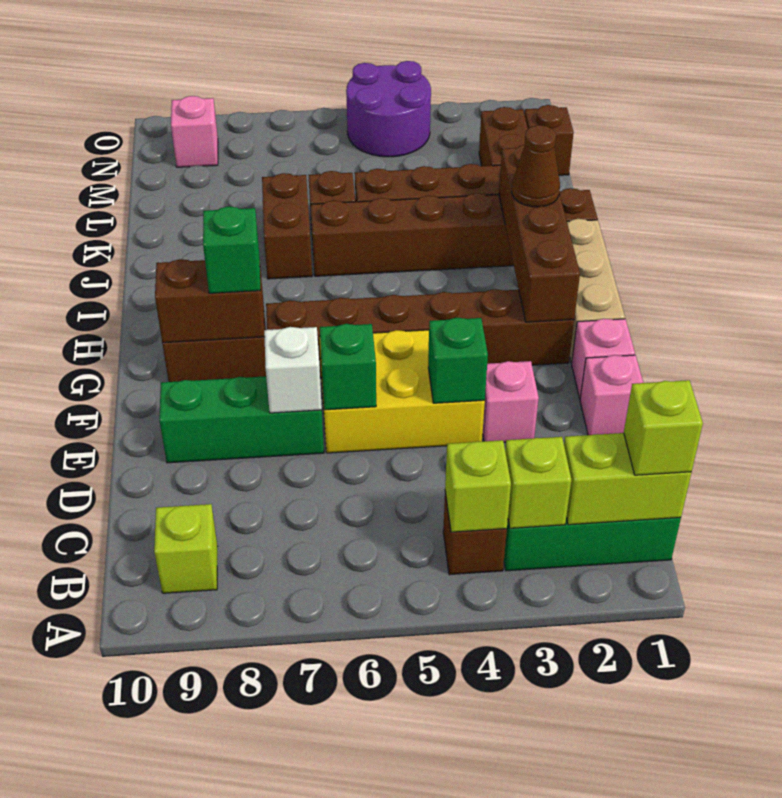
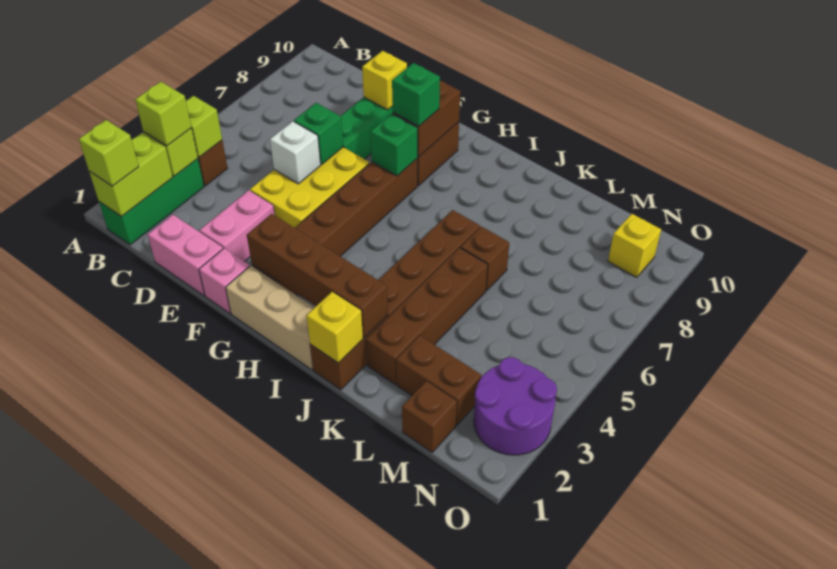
lime brick B9 level 1 -> lime brick B3 level 3
pink brick E1 level 1 -> pink brick D1:E1 level 1
pink brick E3 level 1 -> pink brick E2:E3 level 1
green brick E4 level 2 -> green brick G7 level 2
white brick E7 level 2 -> white brick E5 level 2
none -> yellow brick E9 level 2
brown cone I2 level 3 -> none
none -> yellow brick J1 level 2
brown brick J7:K7 level 1 -> none
purple round brick N4:O5 level 1 -> purple round brick N2:O3 level 1
pink brick N9 level 1 -> yellow brick N9 level 1

